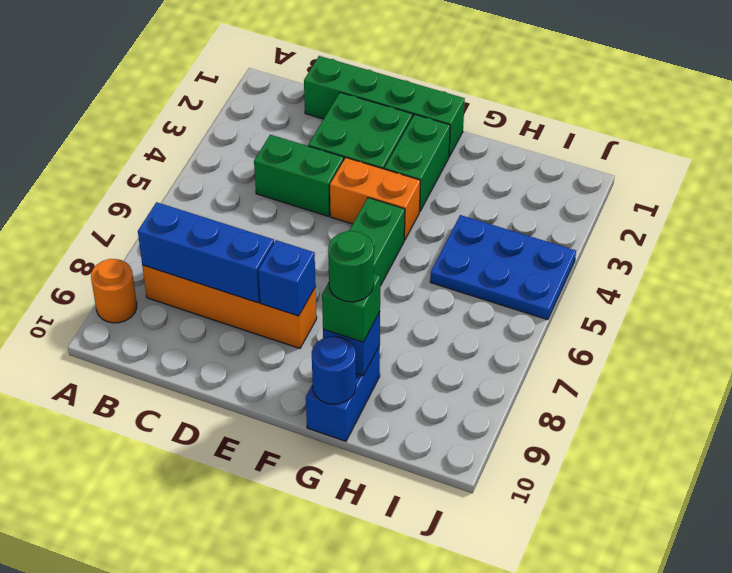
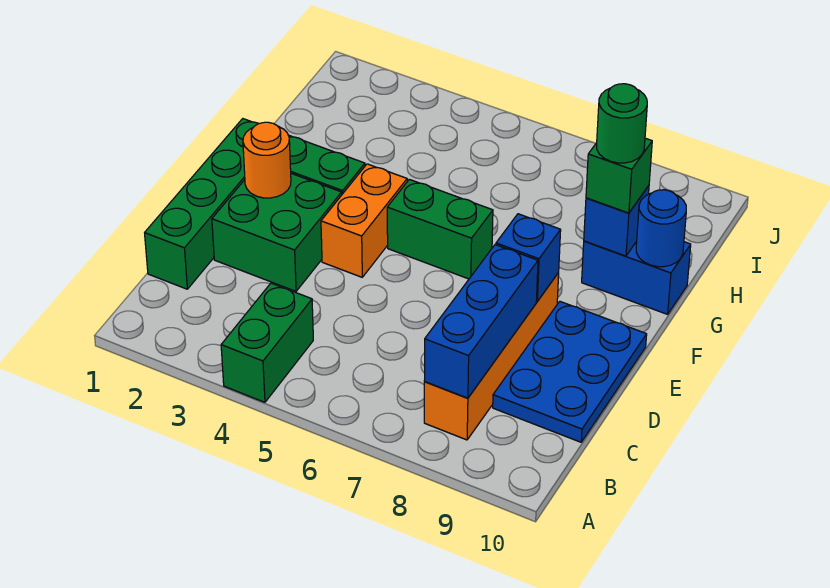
orange round brick A9 level 1 -> orange round brick E2 level 2
green brick C4:D4 level 1 -> green brick A4:B4 level 1
blue plate H4:J5 level 1 -> blue plate C9:E10 level 1

